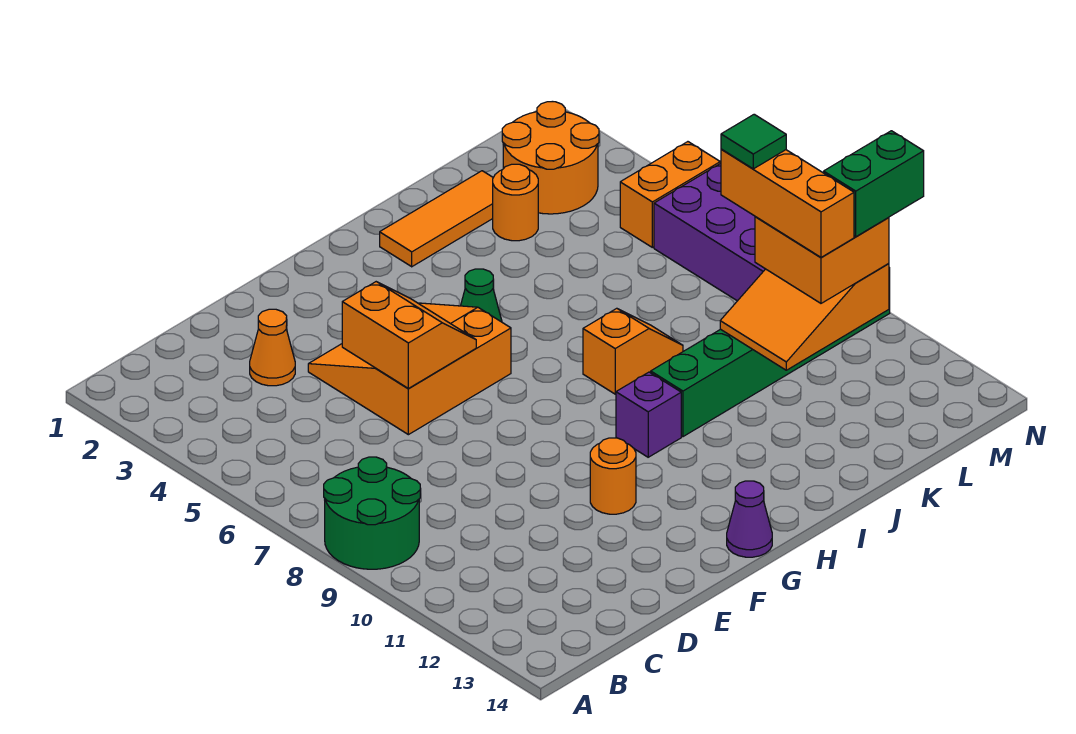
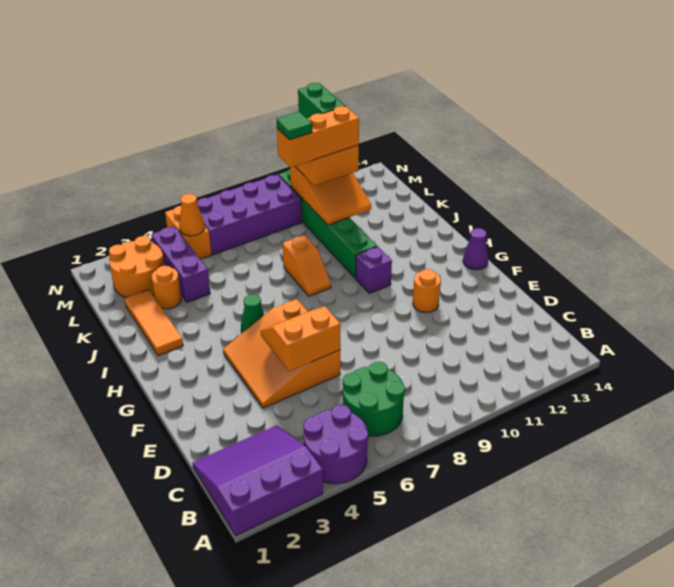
none -> purple slope A1:C3 level 1 top A
none -> purple round brick A4:B5 level 1
green round brick A8:B9 level 1 -> green round brick B6:C7 level 1
orange cone D3 level 1 -> orange cone M5 level 2
orange slope I8:J8 level 1 top I -> orange slope I8:J8 level 1 top J
none -> purple brick K4:M4 level 1

